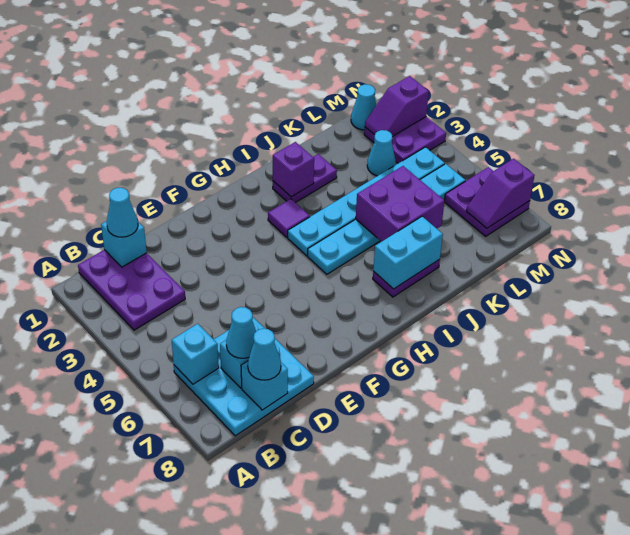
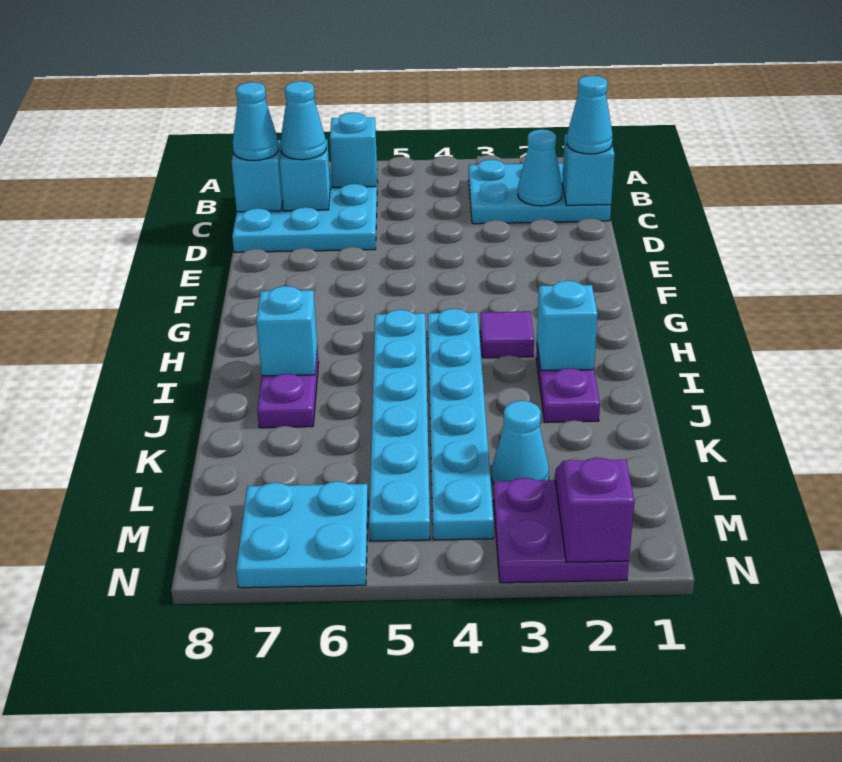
purple plate B1:C3 level 1 -> cyan plate B1:C3 level 1
purple brick I2 level 2 -> cyan brick I2 level 2
cyan brick I7:J7 level 2 -> cyan brick I7 level 2
purple brick J5:K6 level 2 -> none
cyan cone M1 level 1 -> cyan cone C2 level 2
purple plate M6:N7 level 1 -> cyan plate M6:N7 level 1
purple slope M7:N7 level 2 top N -> none

